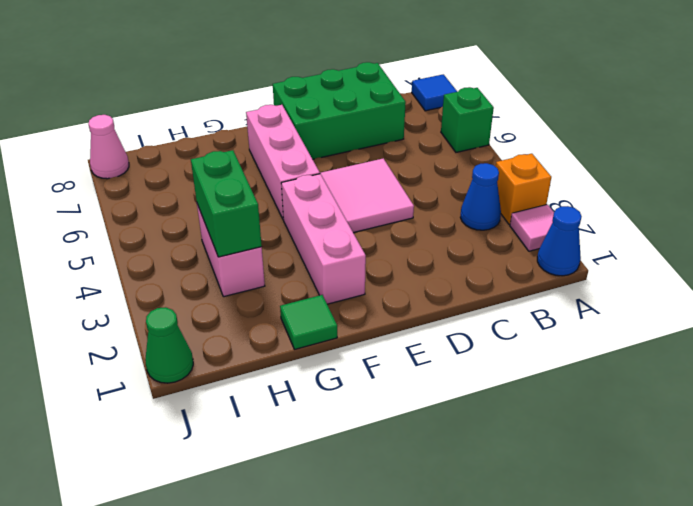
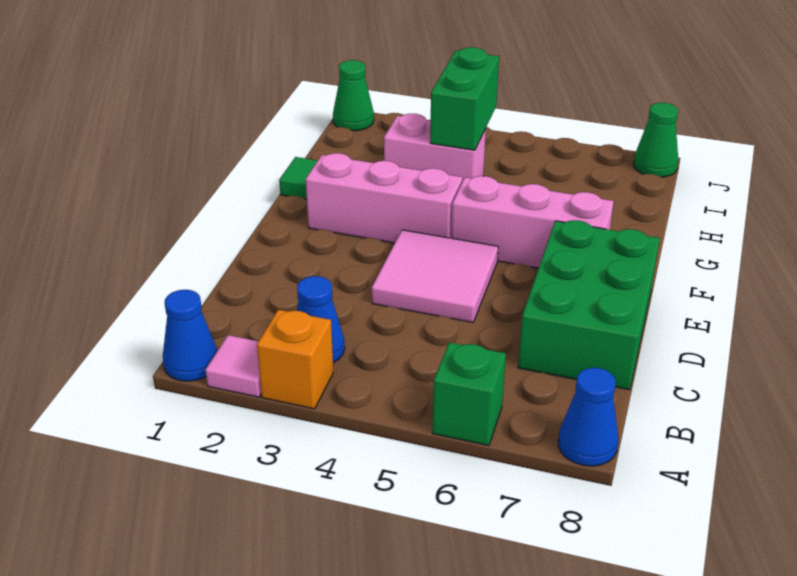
blue tile A8 level 1 -> blue cone A8 level 1
green brick H3:H4 level 2 -> green brick H4:I4 level 2
pink cone J8 level 1 -> green cone J8 level 1

